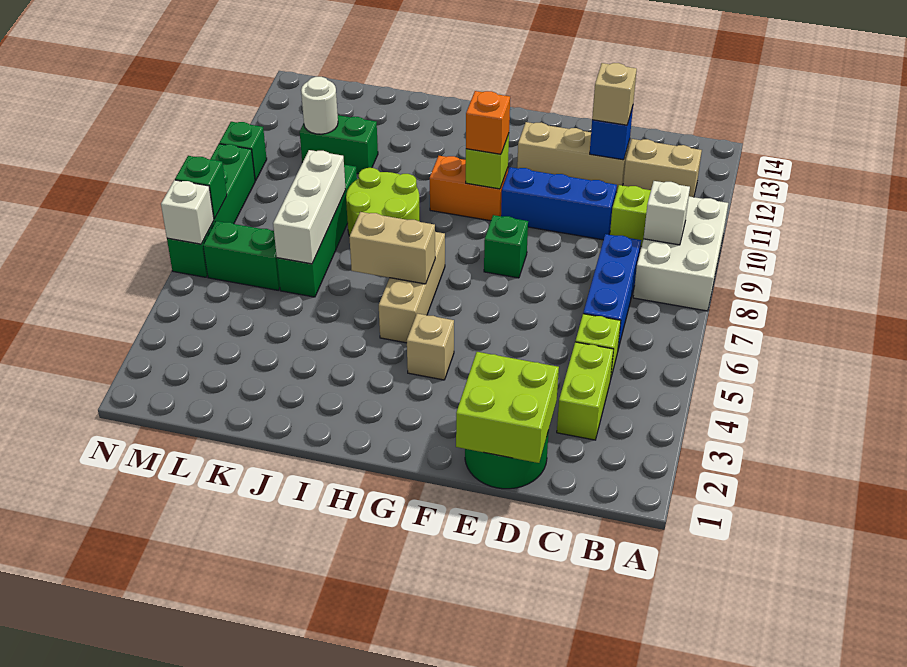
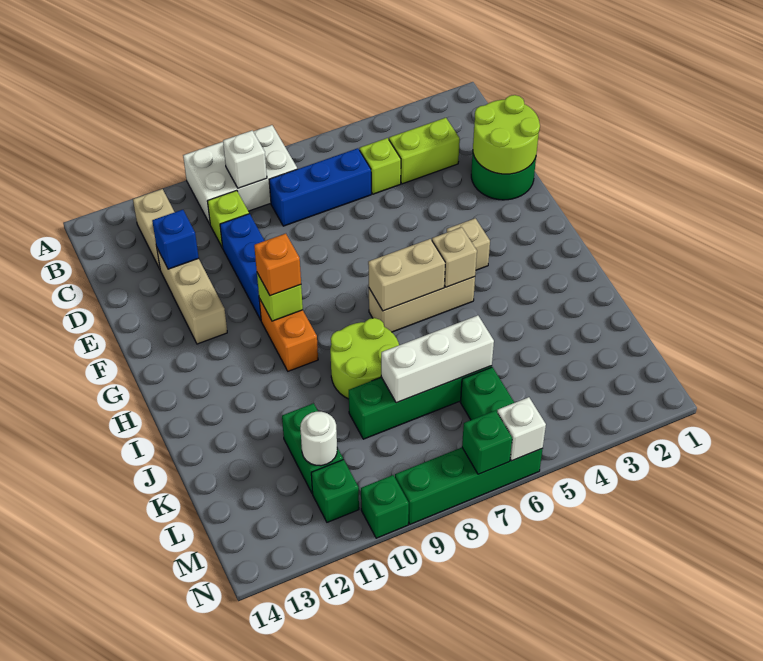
lime brick D1:E2 level 2 -> lime round brick D1:E2 level 2
tan brick D12 level 3 -> tan brick H5 level 2
green brick F8 level 1 -> green brick M11 level 1
tan brick H6:I6 level 2 -> tan brick H6:H7 level 2

